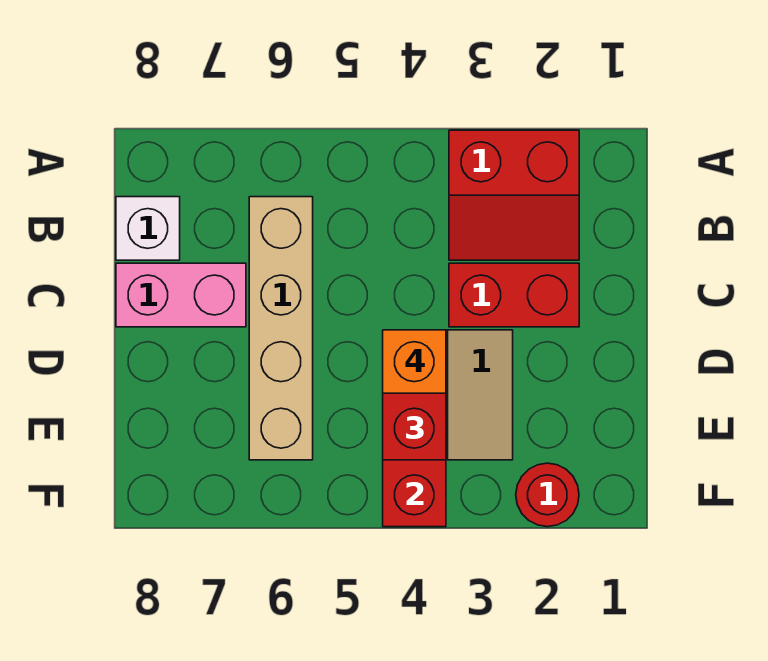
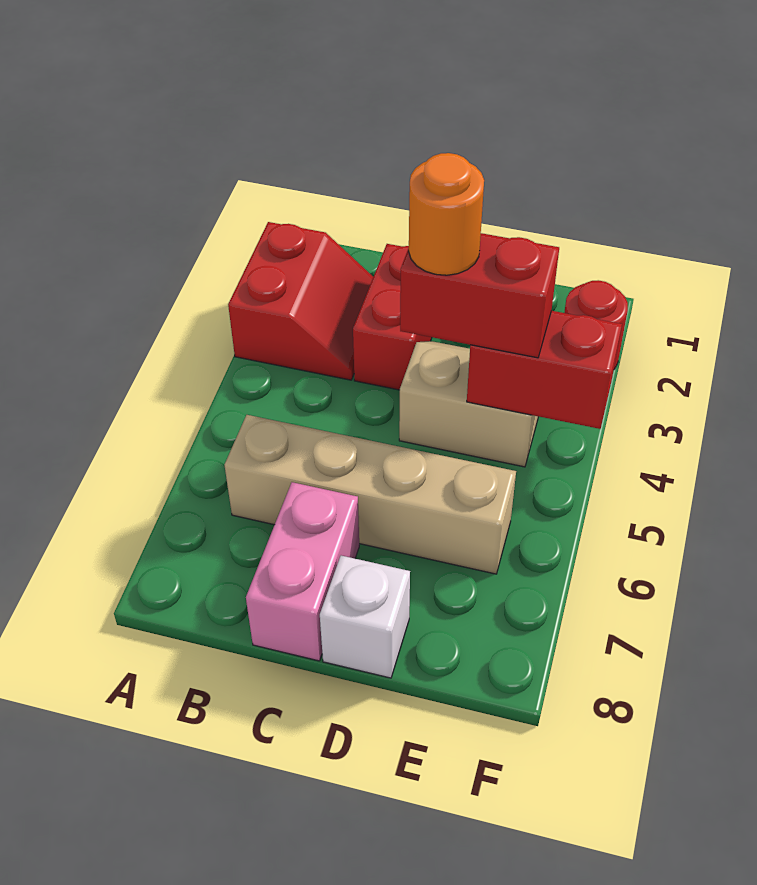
white brick B8 level 1 -> white brick D8 level 1
orange brick D4 level 4 -> orange round brick D4 level 4

